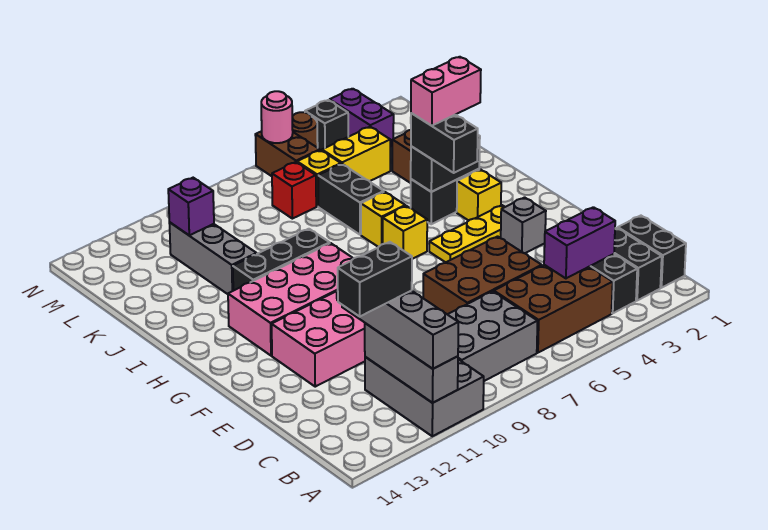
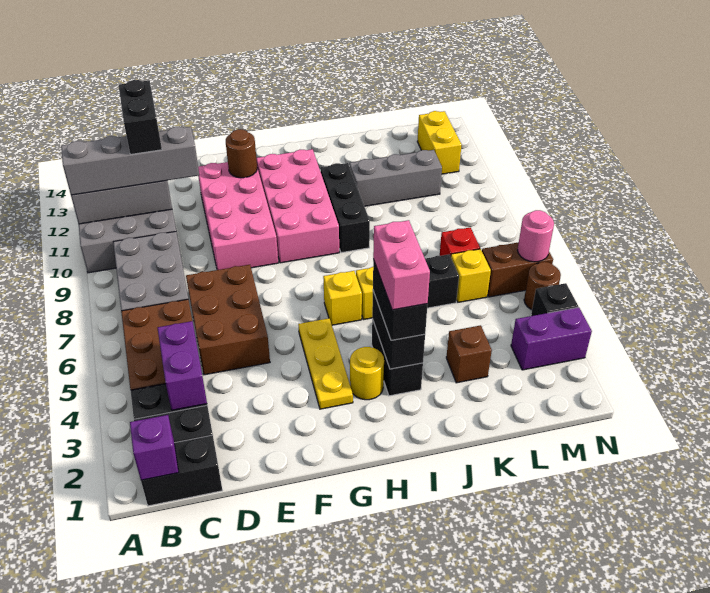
grey brick F3 level 1 -> none
none -> brown round brick F12 level 2
yellow brick H3 level 1 -> yellow round brick H3 level 1
black brick H4:I4 level 3 -> black brick I3:I4 level 3
yellow brick L4:L5 level 1 -> yellow brick M12:M13 level 1
purple brick L11 level 2 -> purple brick B1 level 2

